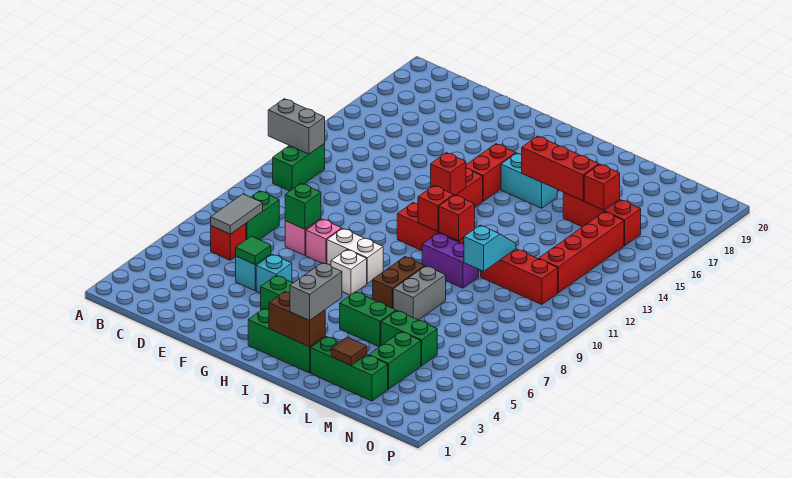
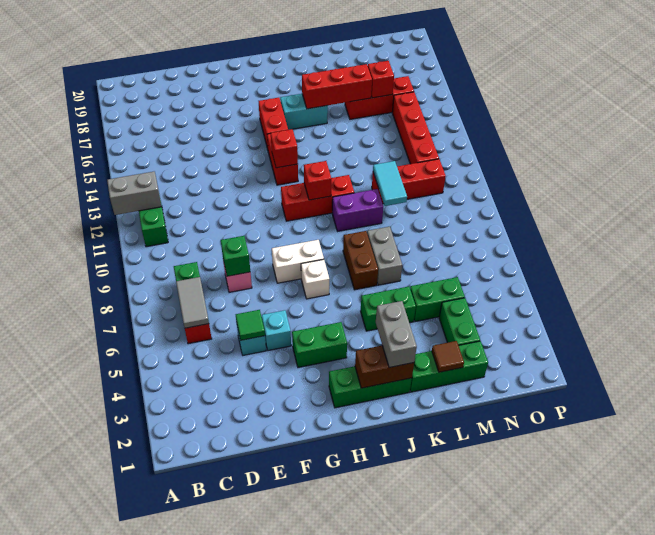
pink brick F8 level 1 -> none
red brick J11 level 2 -> none
cyan slope L10:L11 level 2 top 10 -> cyan tile L10:L11 level 2

